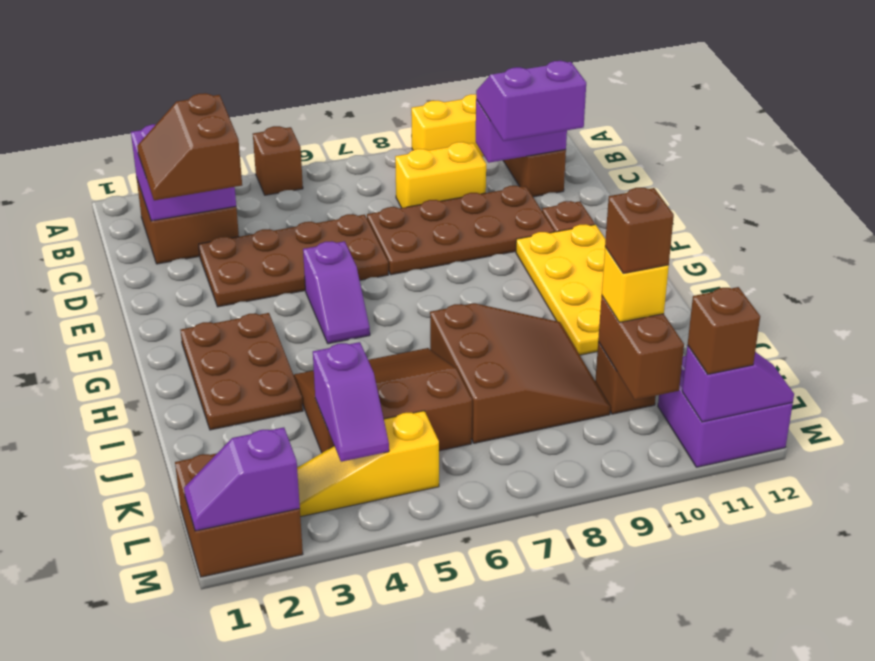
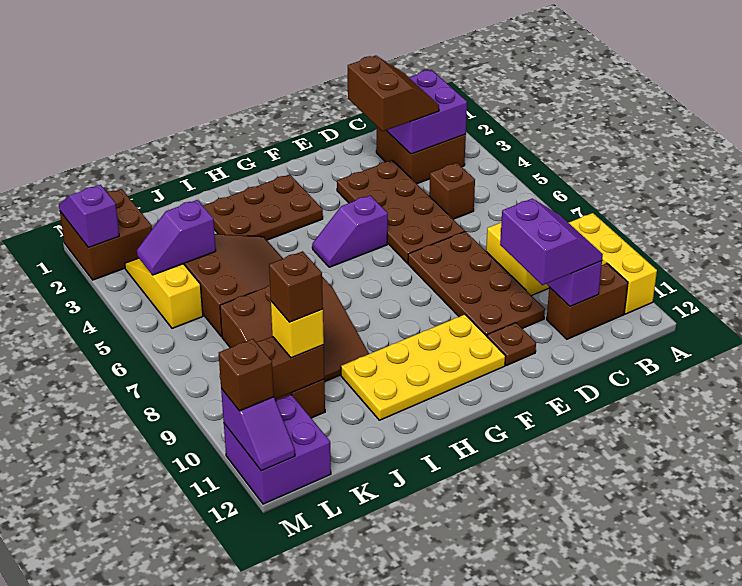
brown brick A5 level 1 -> brown brick C5 level 1
brown slope C2:D3 level 3 top 3 -> brown slope C2:D3 level 3 top D

